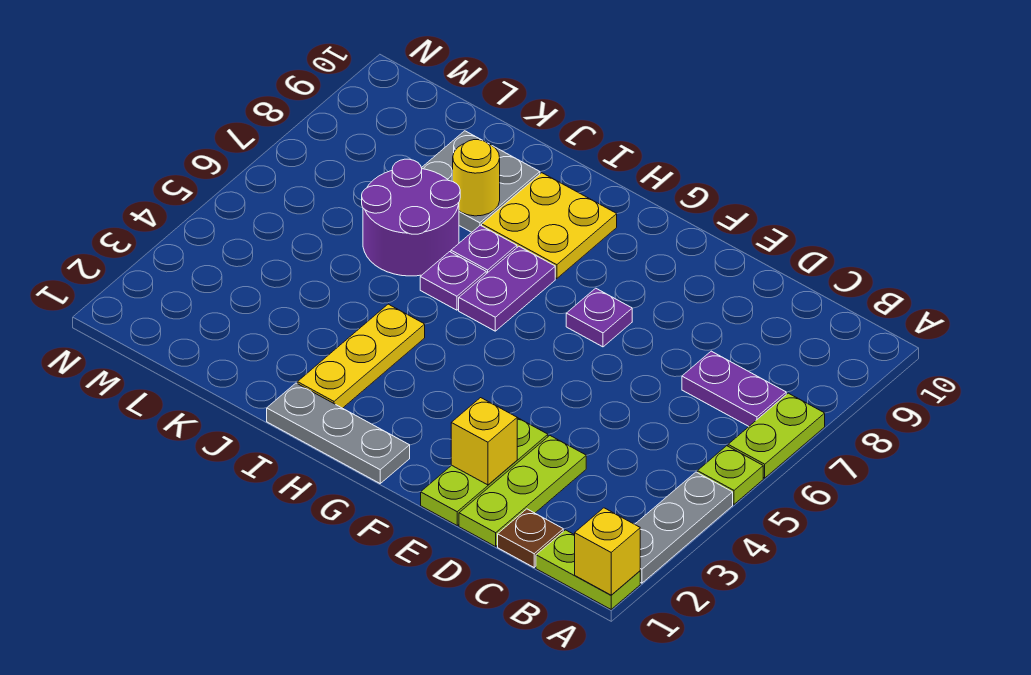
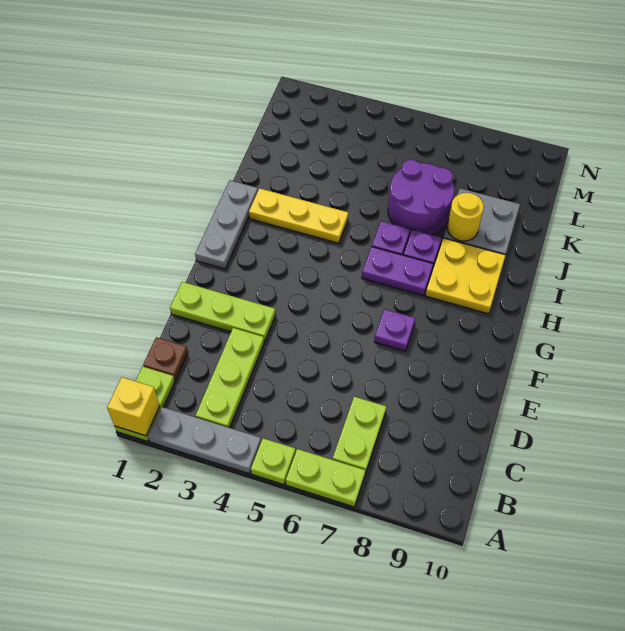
purple plate B7:C7 level 1 -> lime plate B7:C7 level 1
lime plate D1:D3 level 1 -> lime plate B3:D3 level 1
yellow brick E2 level 2 -> none

